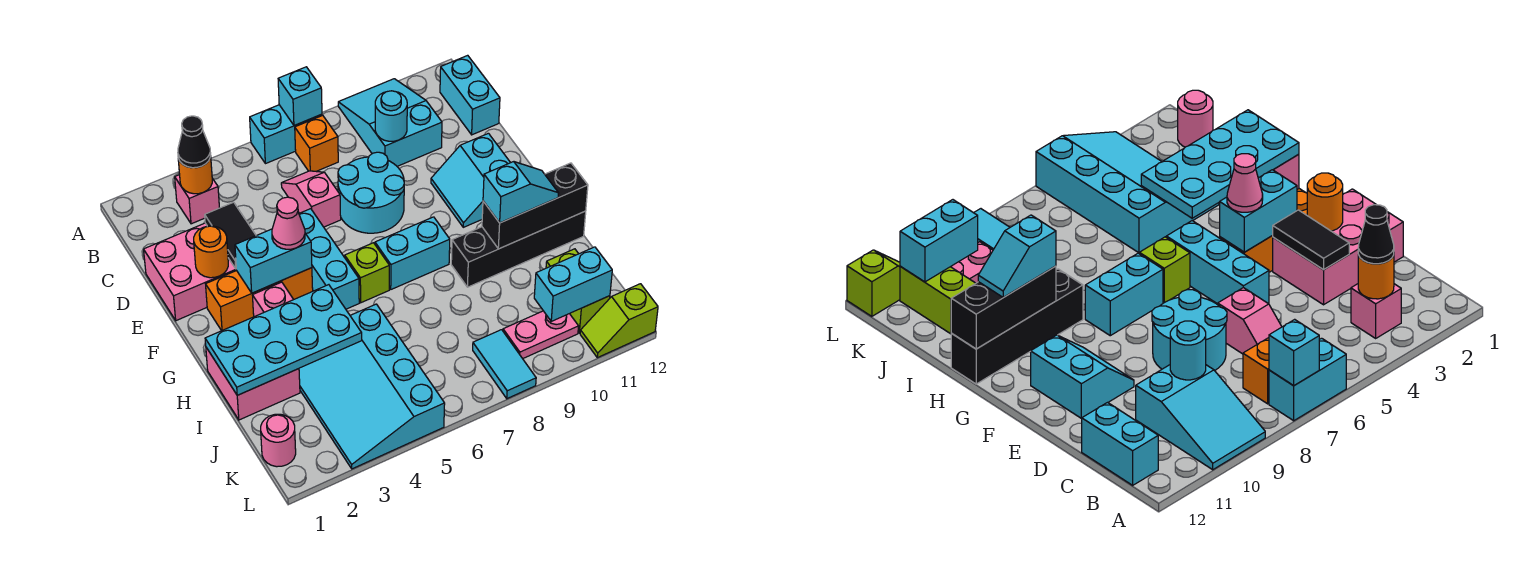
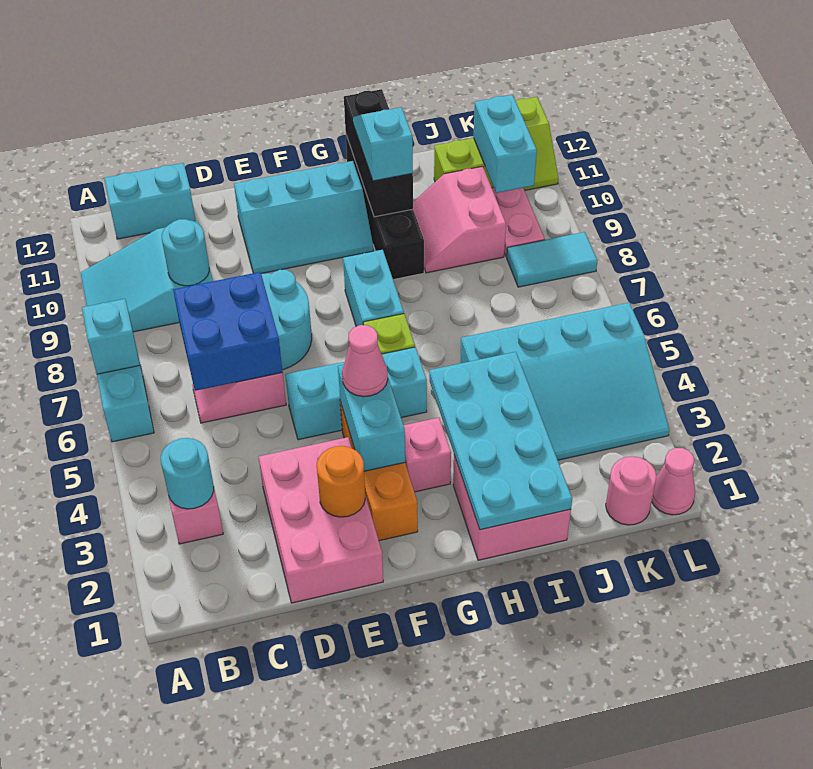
orange round brick B3 level 2 -> cyan round brick B3 level 2
black cone B3 level 3 -> none
orange brick B7 level 1 -> none
none -> blue brick C6:D7 level 2
black tile D3:E3 level 2 -> none
cyan slope E10:F11 level 1 top 11 -> cyan slope E10:G11 level 1 top 11
none -> pink slope I9:J10 level 1 top J
none -> pink cone L1 level 1

